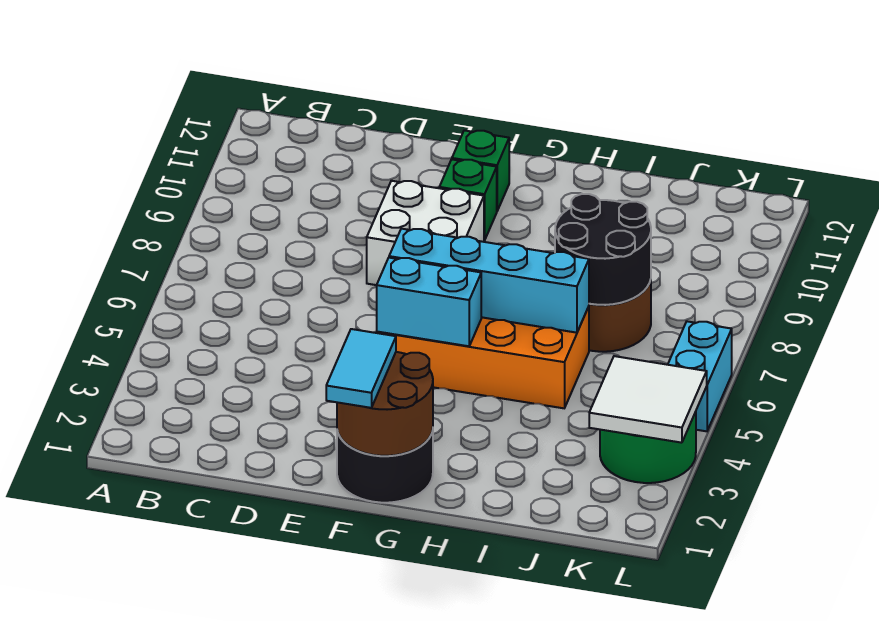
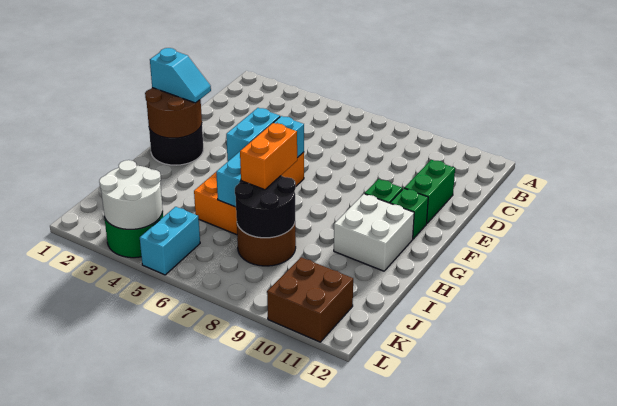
none -> green brick D11:E11 level 1
white brick E8:F9 level 1 -> white brick G10:H11 level 1
cyan tile F1:F2 level 3 -> cyan slope F1:F2 level 3 top 1
none -> orange brick H7:I7 level 3
white tile K3:L4 level 2 -> white round brick K3:L4 level 2
none -> brown brick K10:L11 level 1
cyan brick L5:L6 level 1 -> cyan brick K5:L5 level 1

